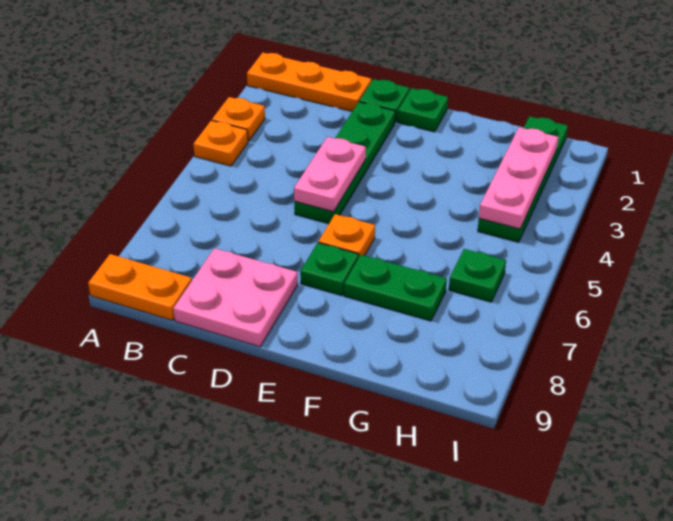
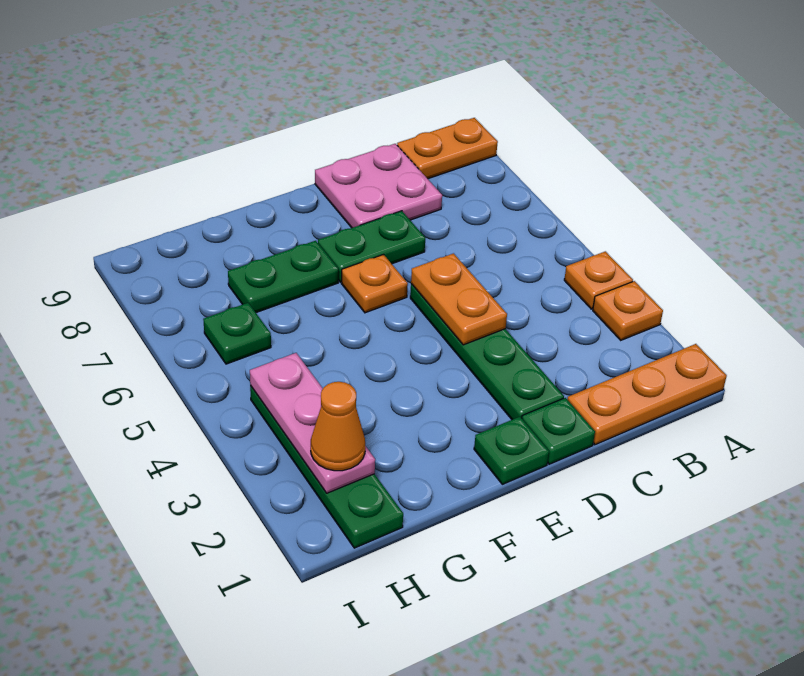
pink plate D4:D5 level 2 -> orange plate D4:D5 level 2
green plate E7 level 1 -> green plate D7:E7 level 1
none -> orange cone H2 level 3

